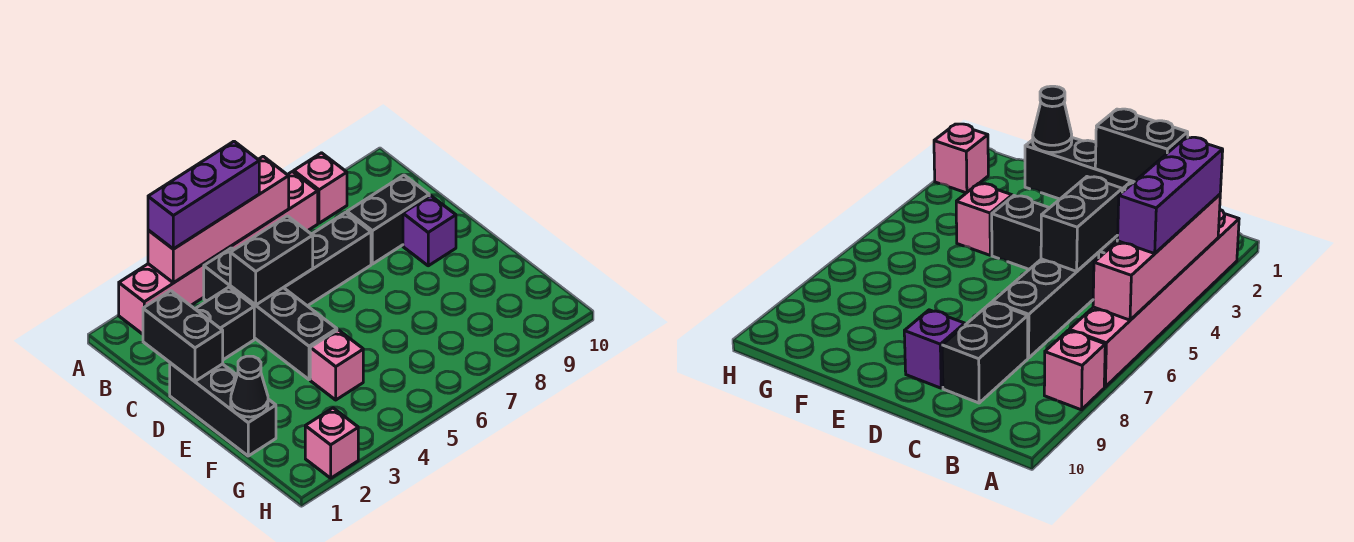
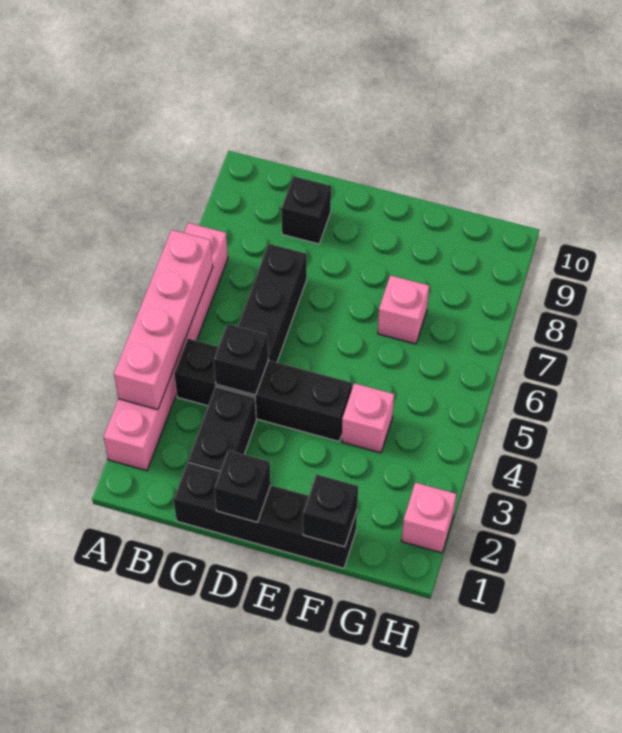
purple brick A3:A5 level 3 -> none
pink brick A8 level 1 -> pink brick F7 level 1
black brick C1:D1 level 2 -> black brick D1 level 2
black brick C4:C5 level 2 -> black brick C4 level 2
black brick C8:C9 level 1 -> black brick C9 level 1
black brick D1:F1 level 1 -> black brick C1:F1 level 1
purple brick D9 level 1 -> none
black cone F1 level 2 -> black brick F1 level 2

